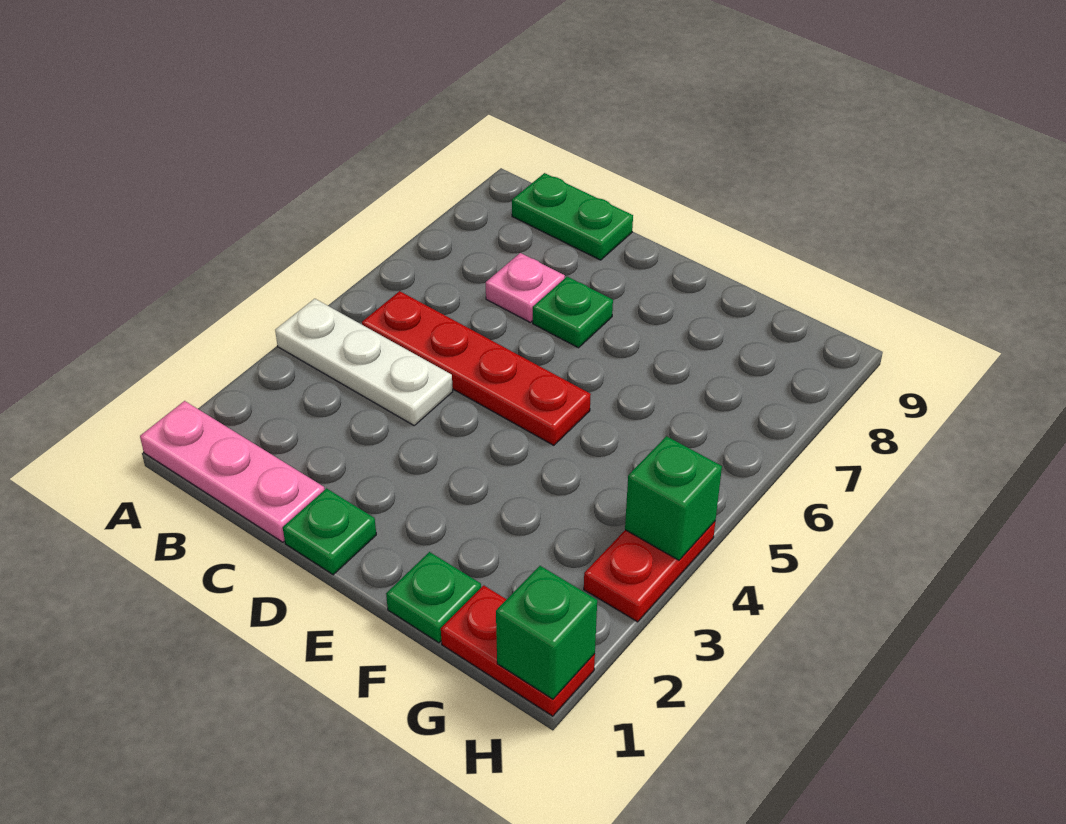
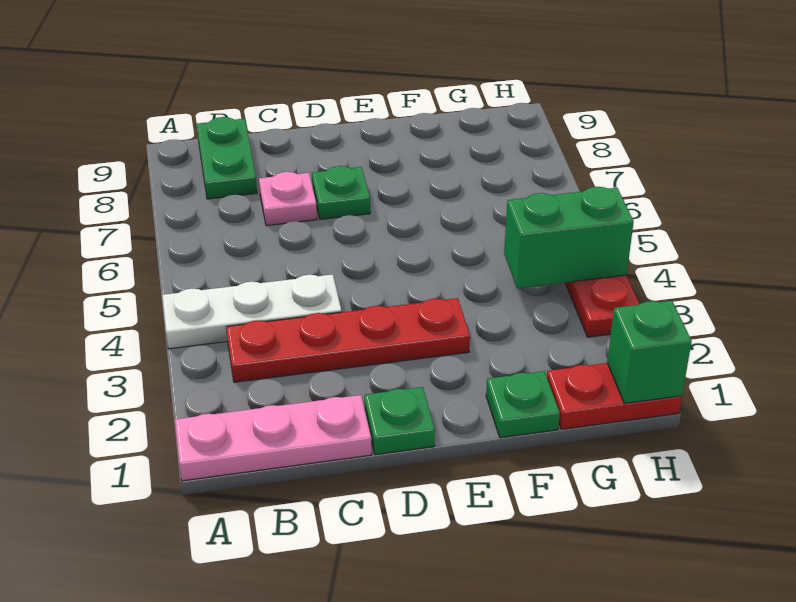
red plate B5:E5 level 1 -> red plate B3:E3 level 1
green plate B9:C9 level 1 -> green plate B8:B9 level 1
green brick H4 level 2 -> green brick G4:H4 level 2

